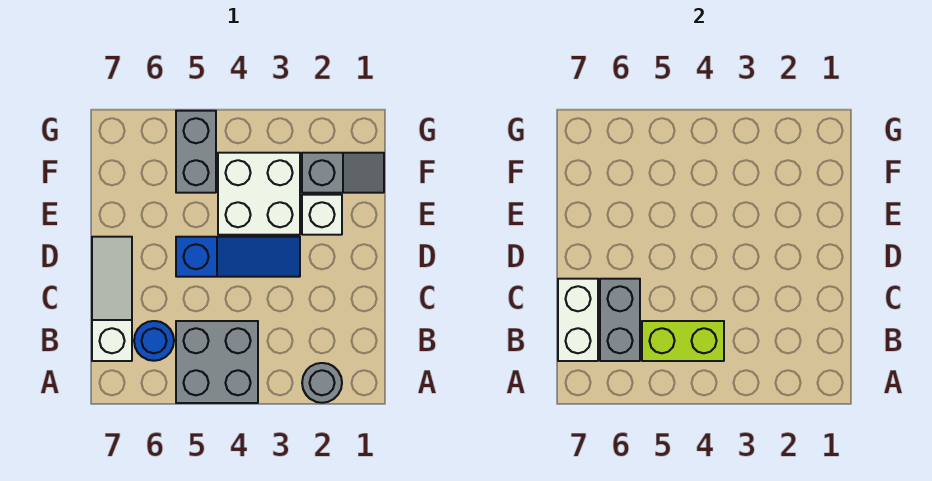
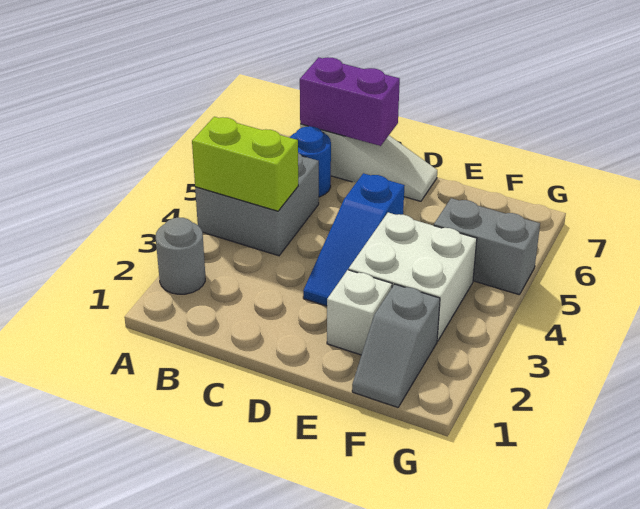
lime brick B4:B5 level 2 -> lime brick A4:B4 level 2
grey brick B6:C6 level 2 -> none
white brick B7:C7 level 2 -> purple brick B7:C7 level 2

